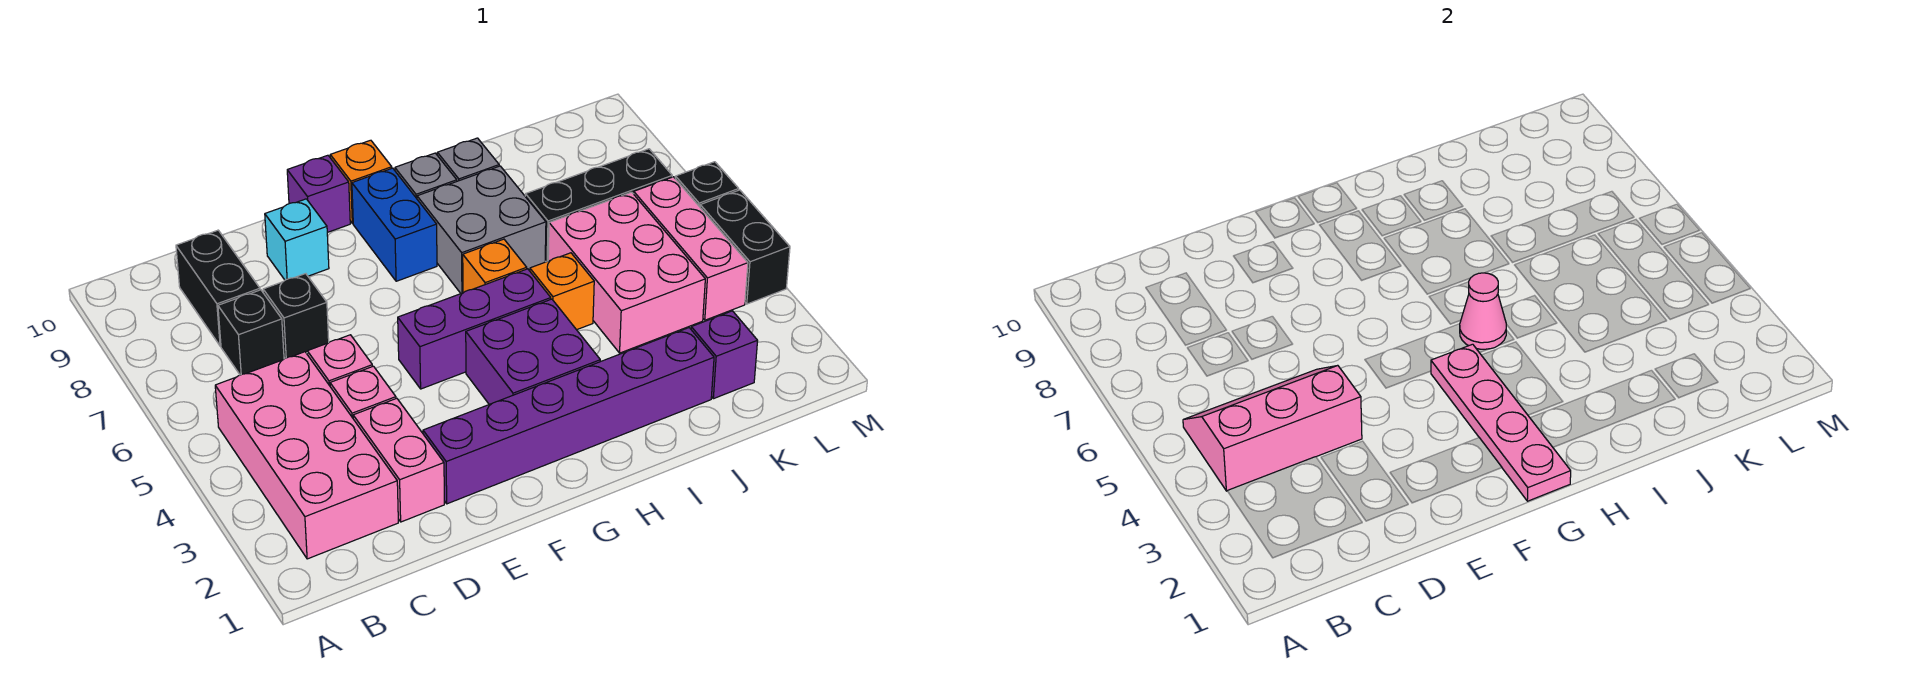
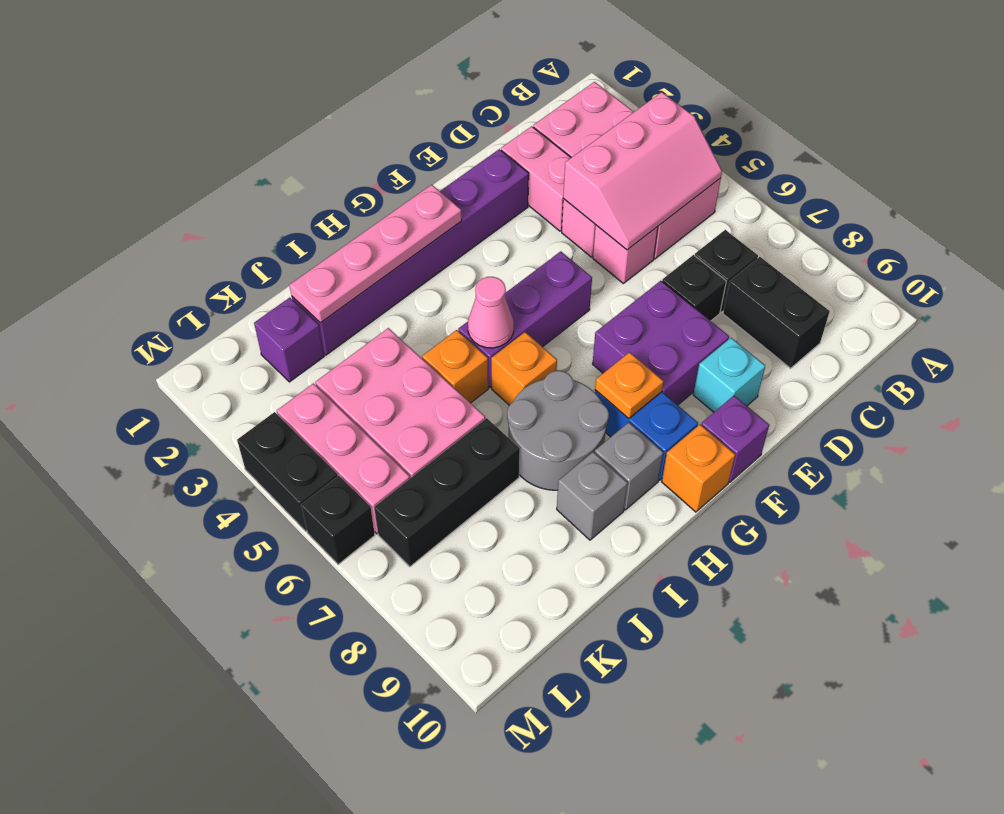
pink plate G1:G4 level 2 -> pink plate G2:J2 level 2
purple brick G3:H4 level 1 -> purple brick E7:F8 level 1
none -> orange plate G8 level 2
grey brick H7:I8 level 1 -> grey round brick H7:I8 level 1

